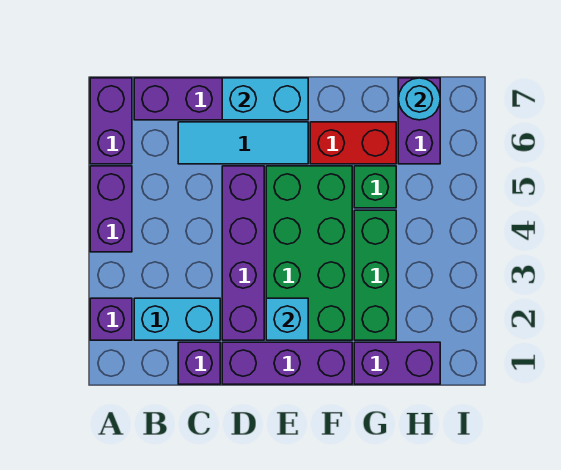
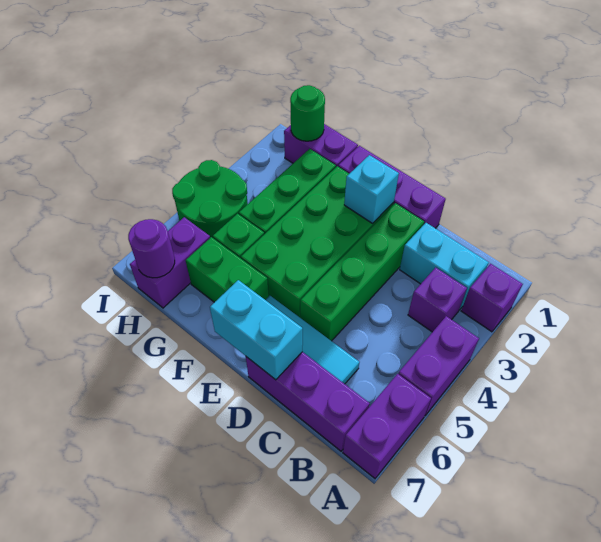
purple brick C1 level 1 -> purple brick B3 level 1
purple brick D2:D5 level 1 -> green brick D2:D5 level 1
red brick F6:G6 level 1 -> green brick F6:G6 level 1
none -> green round brick H1 level 2
none -> green round brick H4:I5 level 1
cyan round brick H7 level 2 -> purple round brick H7 level 2

